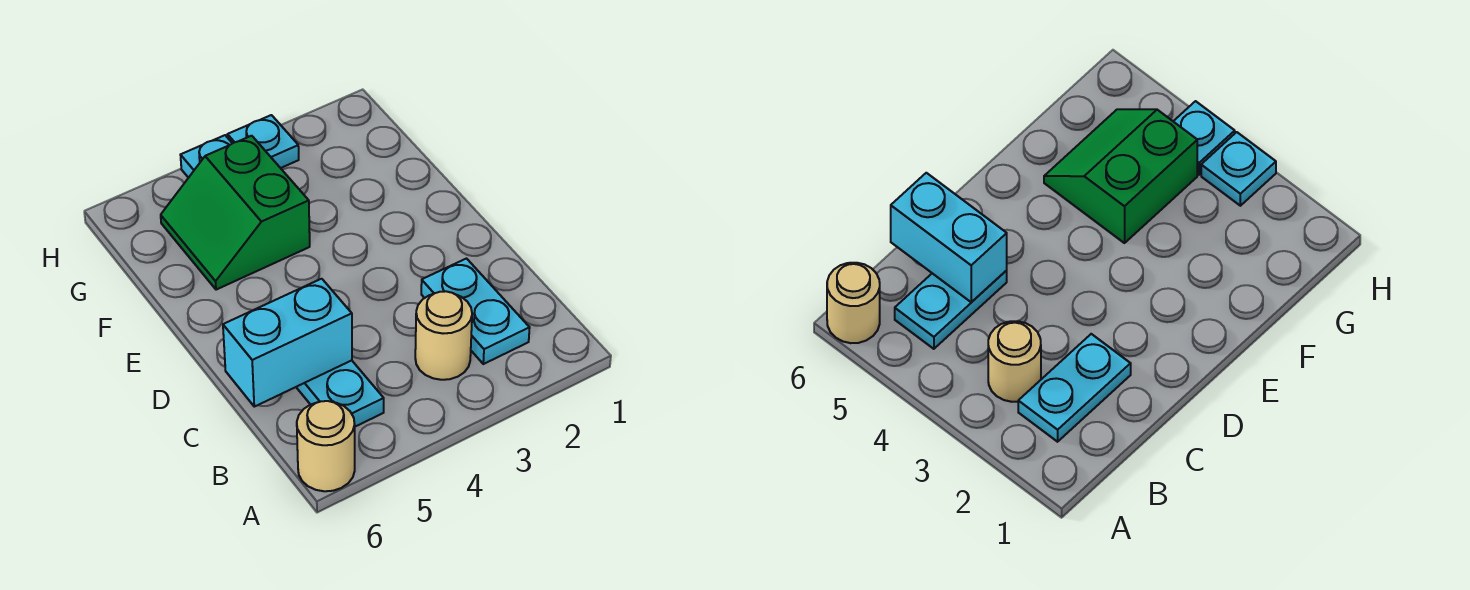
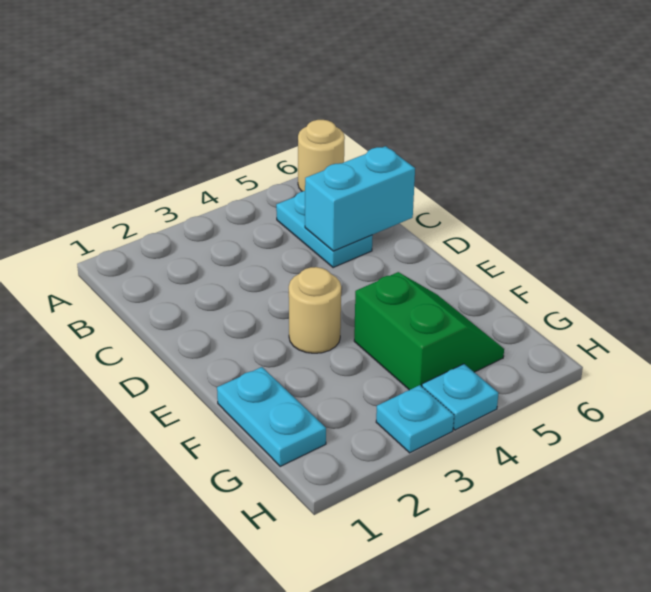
cyan plate B2:C2 level 1 -> cyan plate F1:G1 level 1
tan round brick B3 level 1 -> tan round brick E3 level 1

